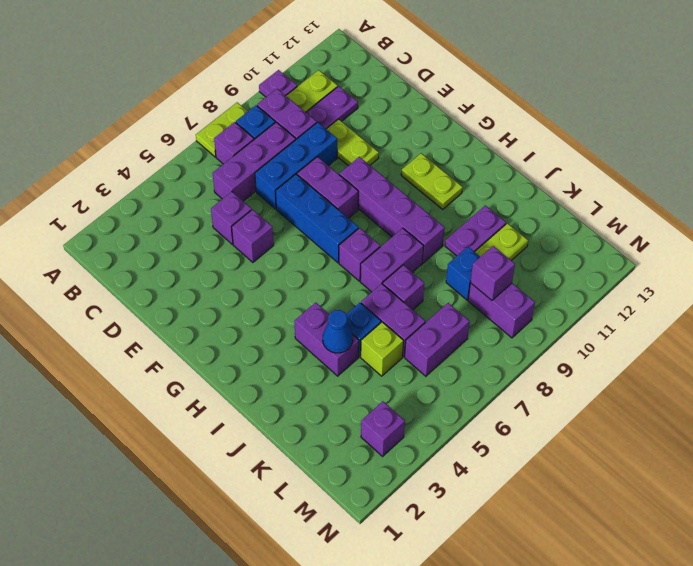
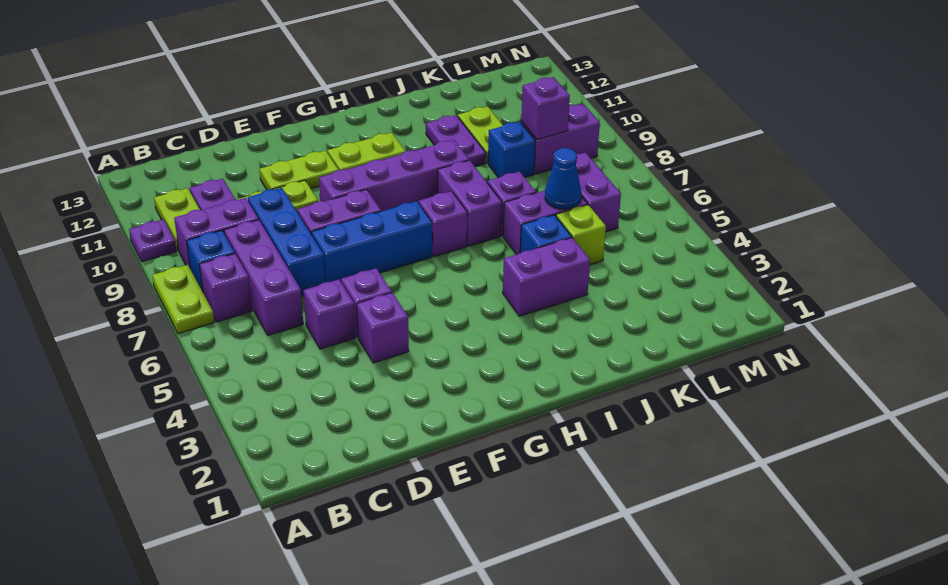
none -> lime plate E11:F11 level 1
blue cone J4 level 2 -> blue cone K6 level 2
purple brick M3 level 1 -> purple brick E4 level 1

